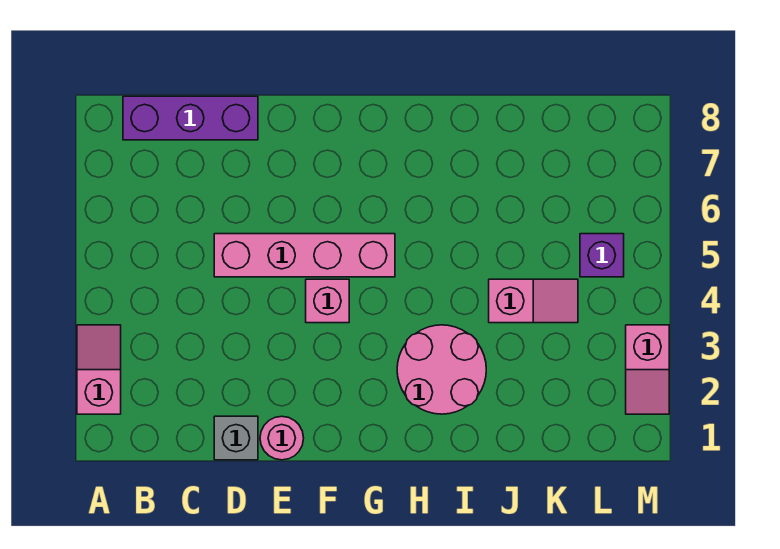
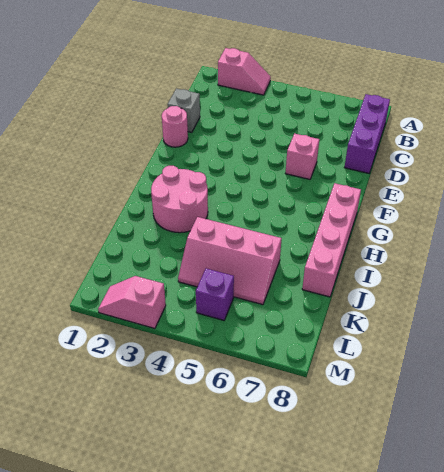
pink brick D5:G5 level 1 -> pink brick G8:J8 level 1
pink brick F4 level 1 -> pink brick E6 level 1
pink slope J4:K4 level 1 top J -> pink slope J4:K6 level 1 top J

